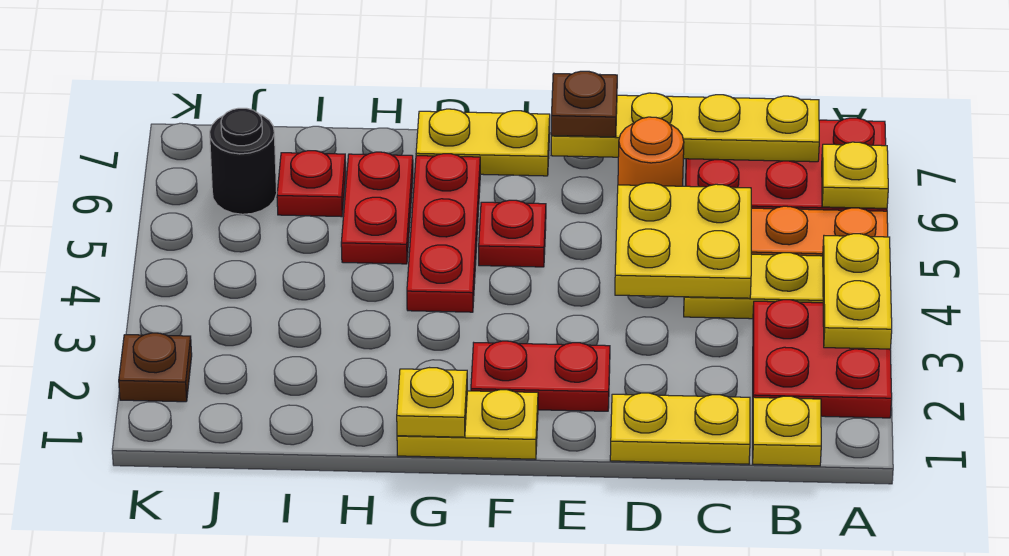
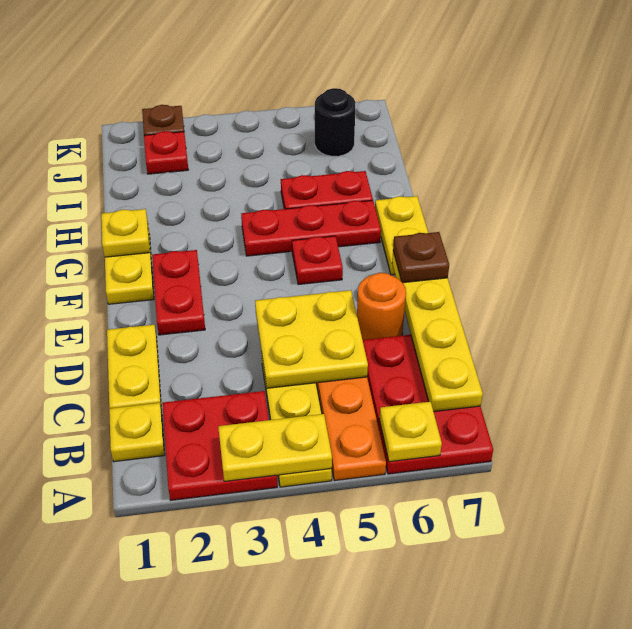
red plate I6 level 1 -> red plate J2 level 1

